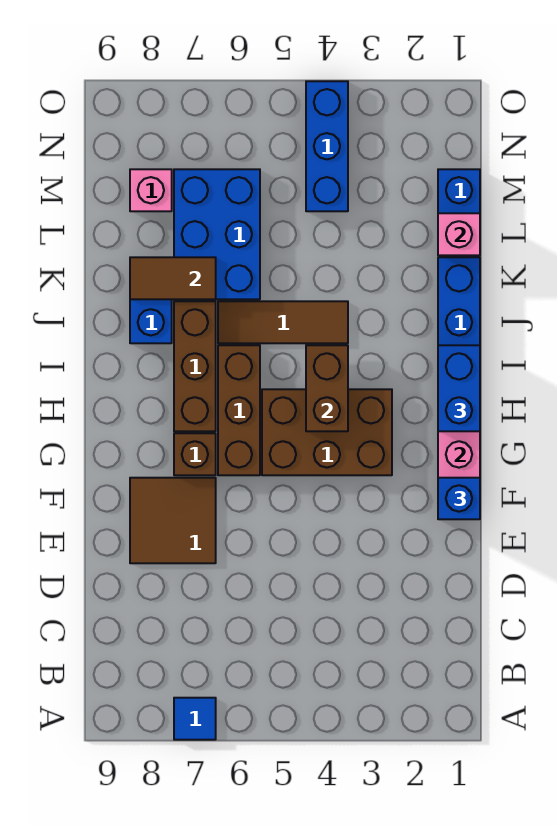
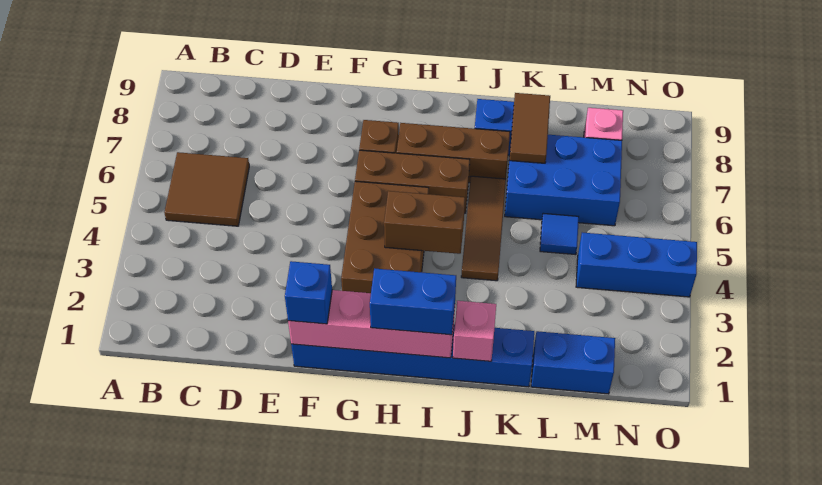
blue tile A7 level 1 -> blue tile L5 level 1
brown tile E7:F8 level 1 -> brown tile B5:C6 level 1
pink brick L1 level 2 -> pink brick J1 level 2

